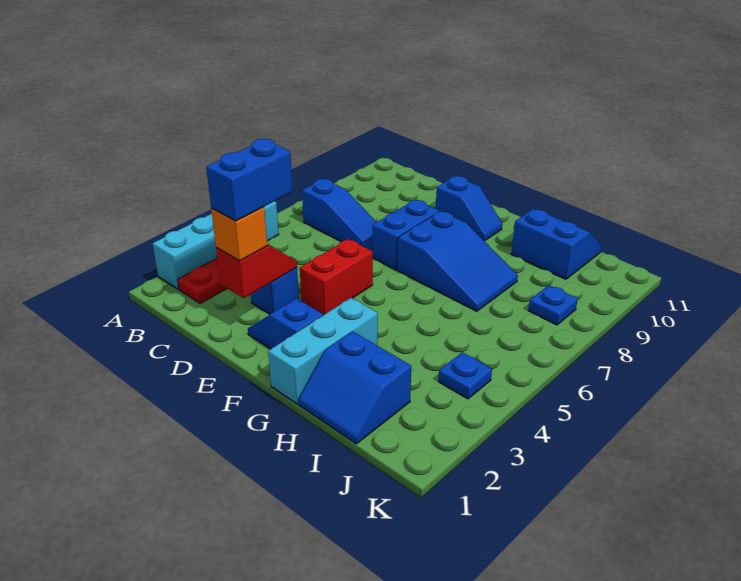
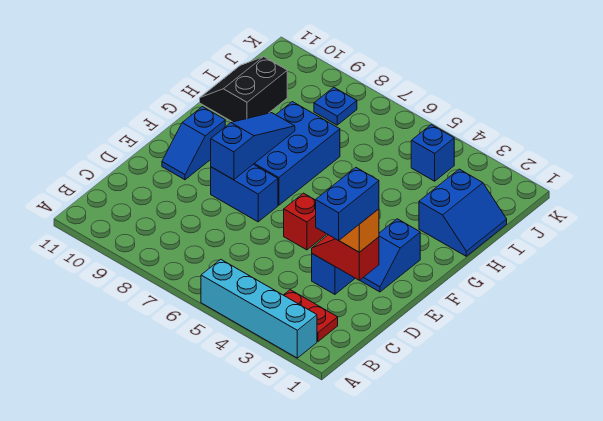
blue slope B7:D7 level 1 top B -> blue slope E8:G8 level 2 top E
blue brick D2:D3 level 4 -> blue brick C2:D2 level 4
red brick E4:E5 level 1 -> red brick E5 level 1
blue slope E10:F10 level 1 top E -> blue slope E10:F10 level 1 top F
blue slope F7:H8 level 1 top F -> blue brick F7:H8 level 1
cyan brick G1:G3 level 1 -> none
blue slope H10:I11 level 1 top 10 -> black slope H10:I11 level 1 top 10
blue plate J4 level 1 -> blue brick J4 level 1

